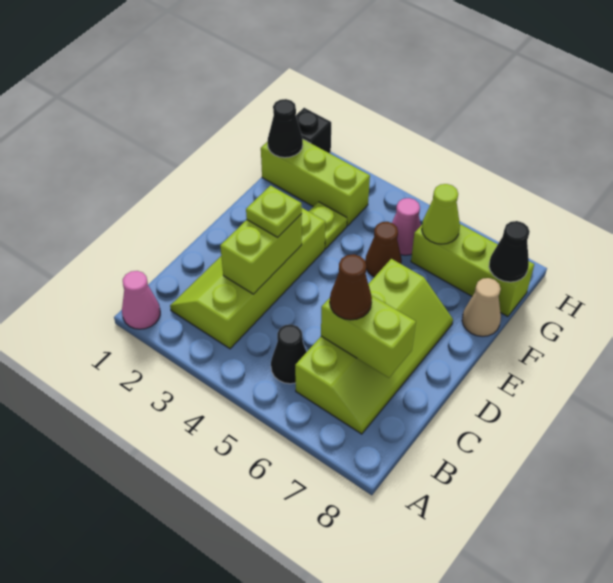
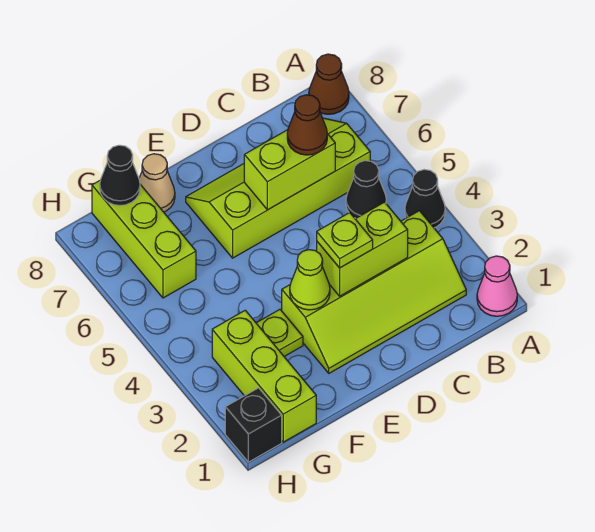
lime brick C6:C7 level 2 -> lime brick C6:D6 level 2
brown cone F5 level 1 -> brown cone A8 level 1
black cone G1 level 2 -> black cone A4 level 1
pink cone G5 level 1 -> none
lime cone G6 level 2 -> lime cone E3 level 2

